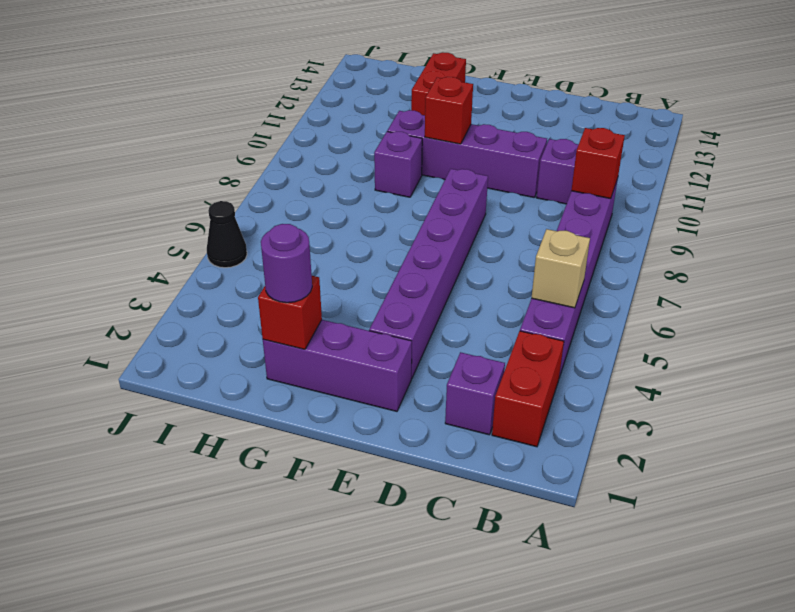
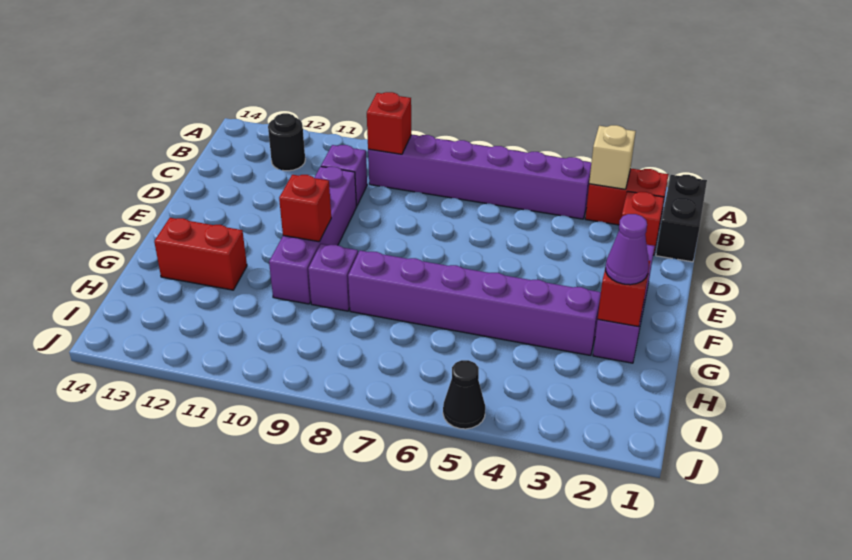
none -> black brick B1:C1 level 1
tan brick B5 level 2 -> tan brick B3 level 2
none -> black round brick B12 level 1
purple brick C2 level 1 -> red brick C2 level 1
purple brick E3:E8 level 1 -> purple brick G3:G8 level 1
purple round brick G2 level 3 -> purple cone G2 level 3

